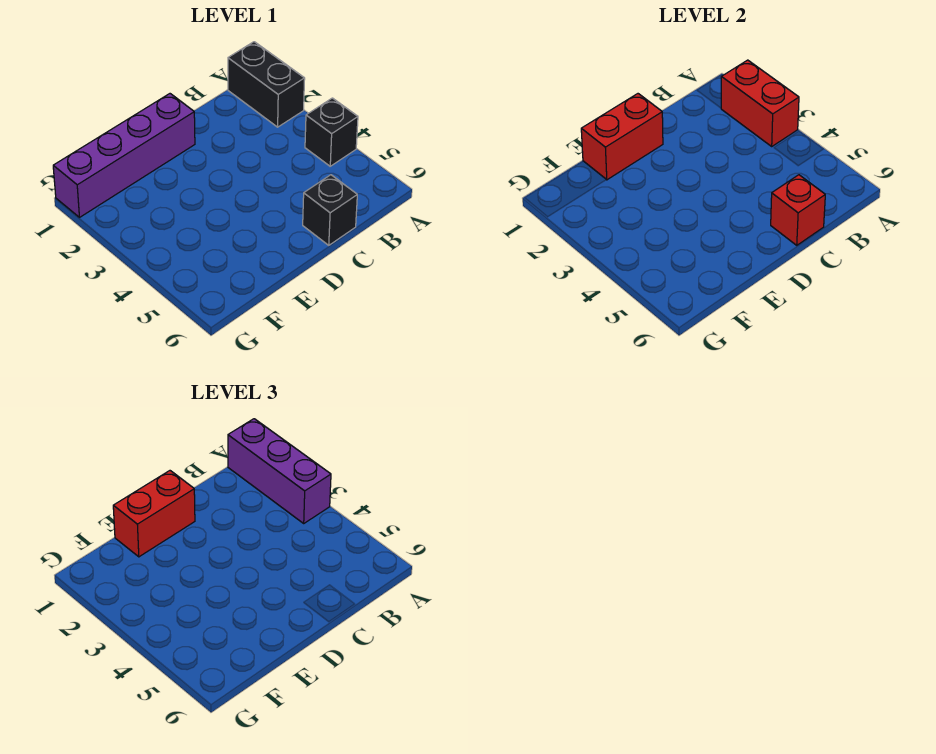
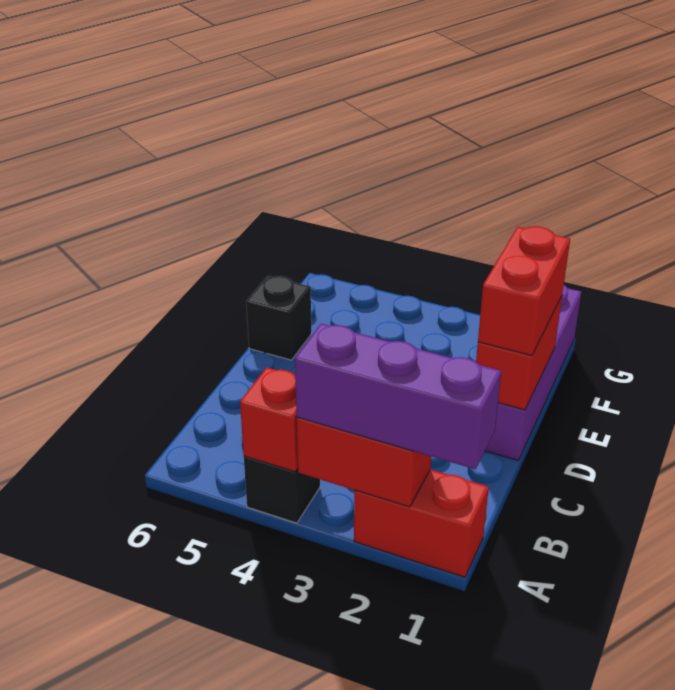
black brick A1:A2 level 1 -> red brick A1:A2 level 1
black brick C6 level 1 -> black brick E6 level 1
red brick C6 level 2 -> red brick A4 level 2

